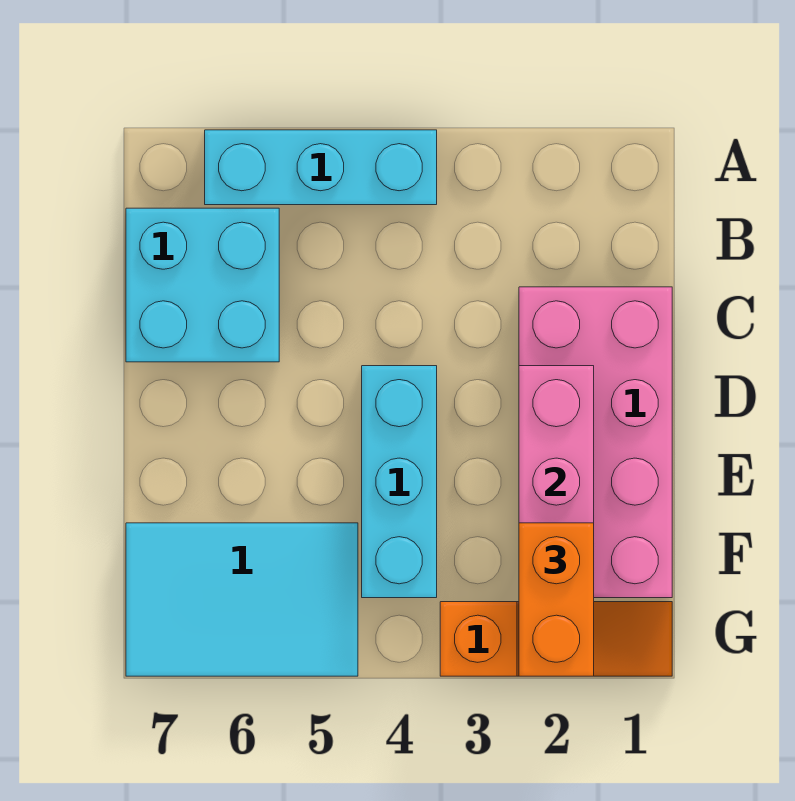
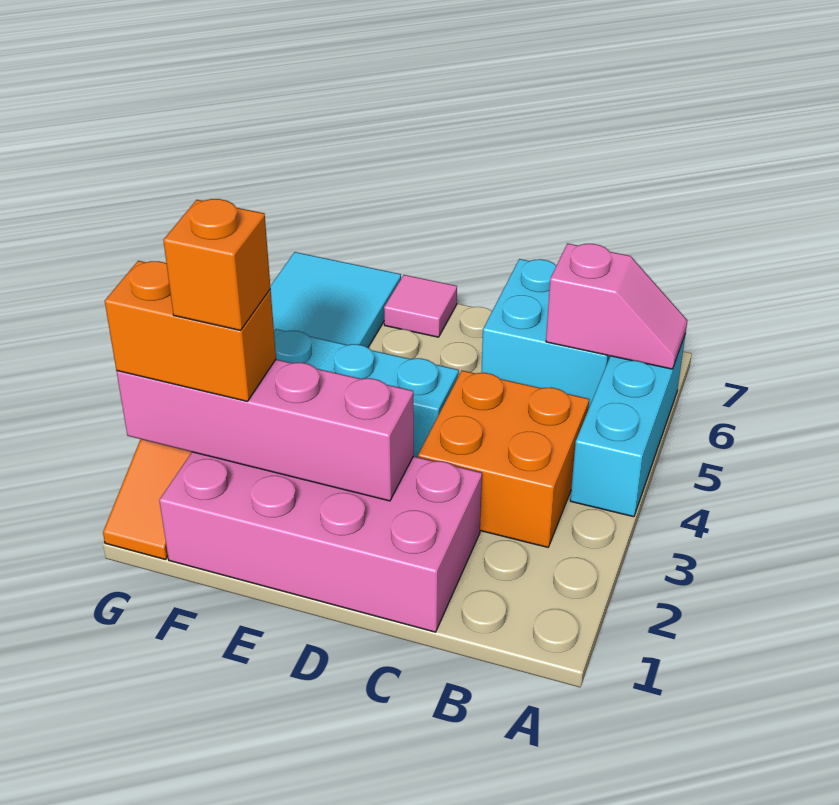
none -> pink slope A6:B6 level 2 top B
none -> orange brick B3:C4 level 1
none -> pink tile E7 level 1
none -> orange brick F2 level 4

